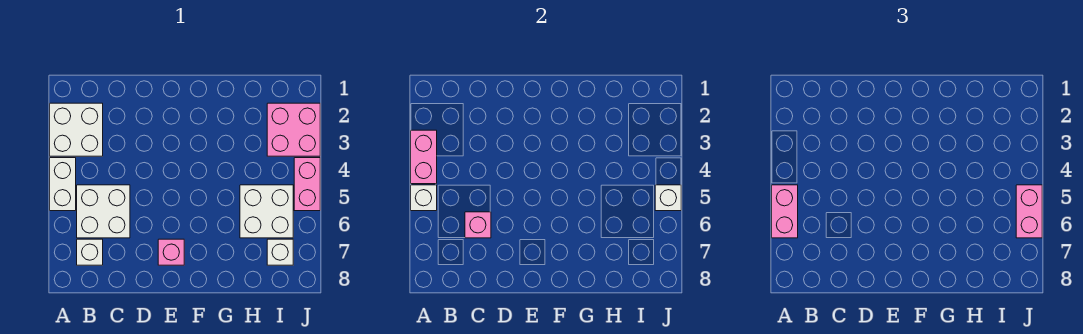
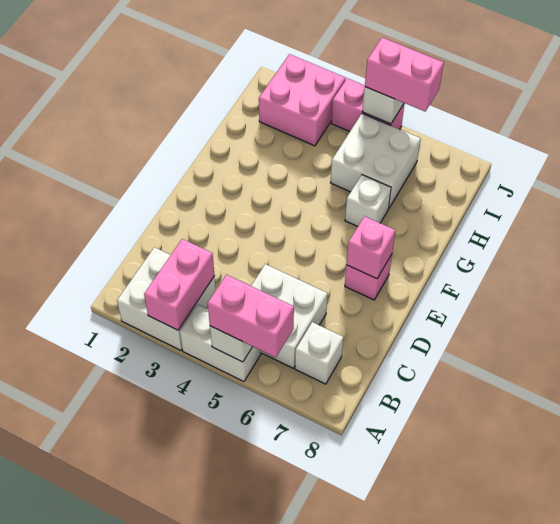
pink brick A3:A4 level 2 -> pink brick A3:B3 level 2
pink brick C6 level 2 -> pink brick E7 level 2
white brick I7 level 1 -> white brick G6 level 1

